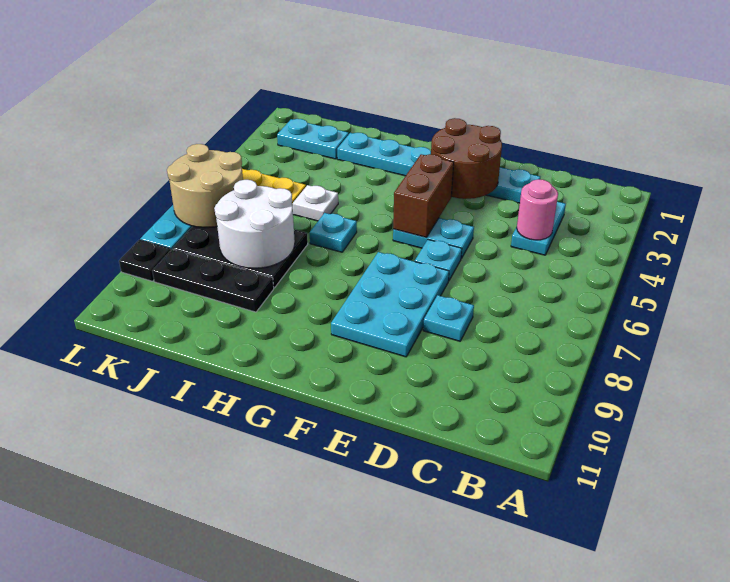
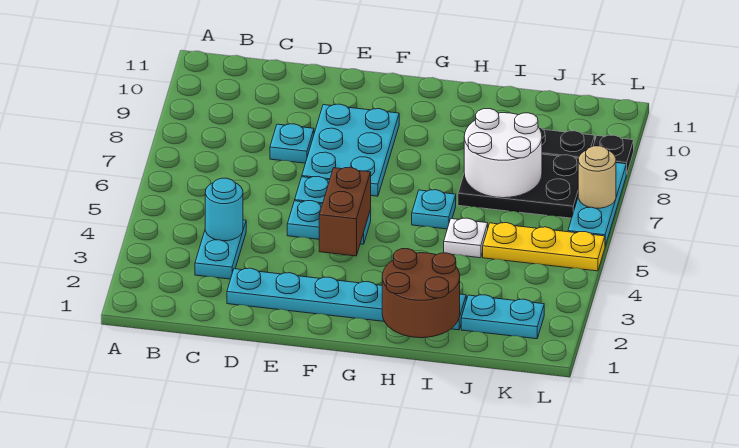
pink round brick C4 level 2 -> cyan round brick C4 level 2
brown round brick E2:F3 level 2 -> brown round brick H1:I2 level 2
tan round brick K6:L7 level 2 -> tan round brick L7 level 2

